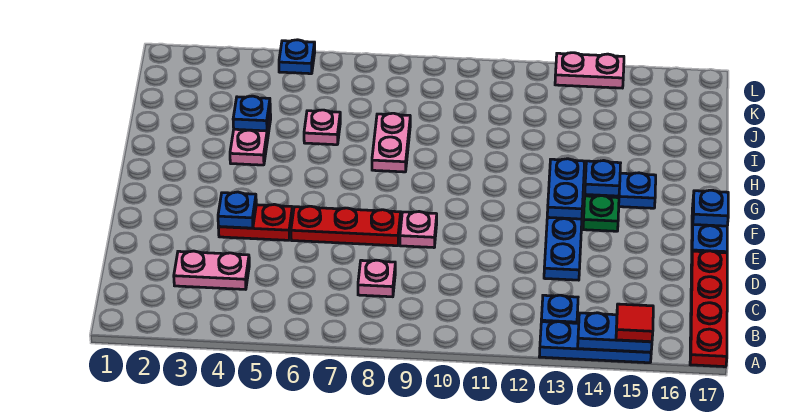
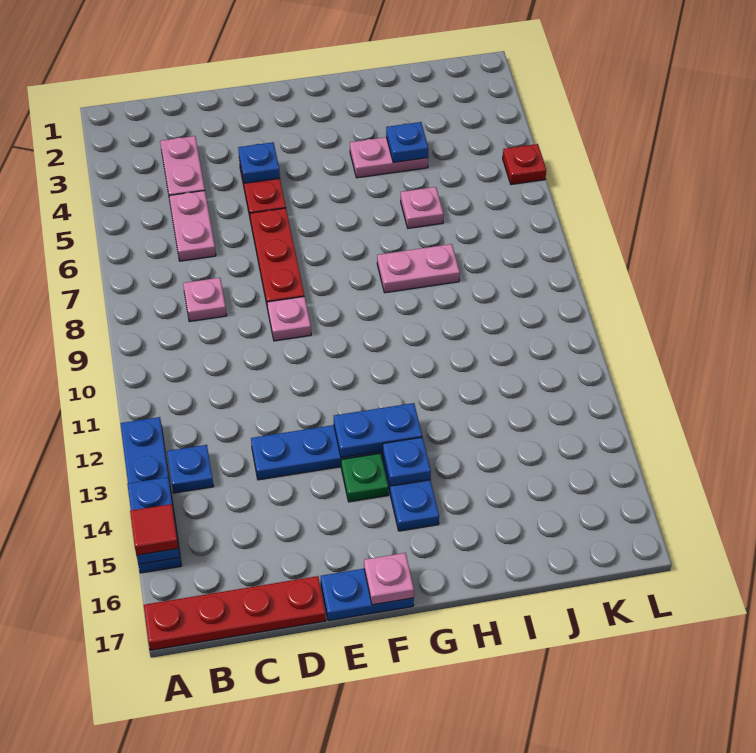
blue plate A13:A15 level 1 -> blue plate A12:A15 level 1
blue plate F17 level 2 -> pink plate F17 level 2
blue plate L5 level 1 -> red plate L5 level 1
pink plate L13:L14 level 1 -> pink plate C5:C6 level 1

